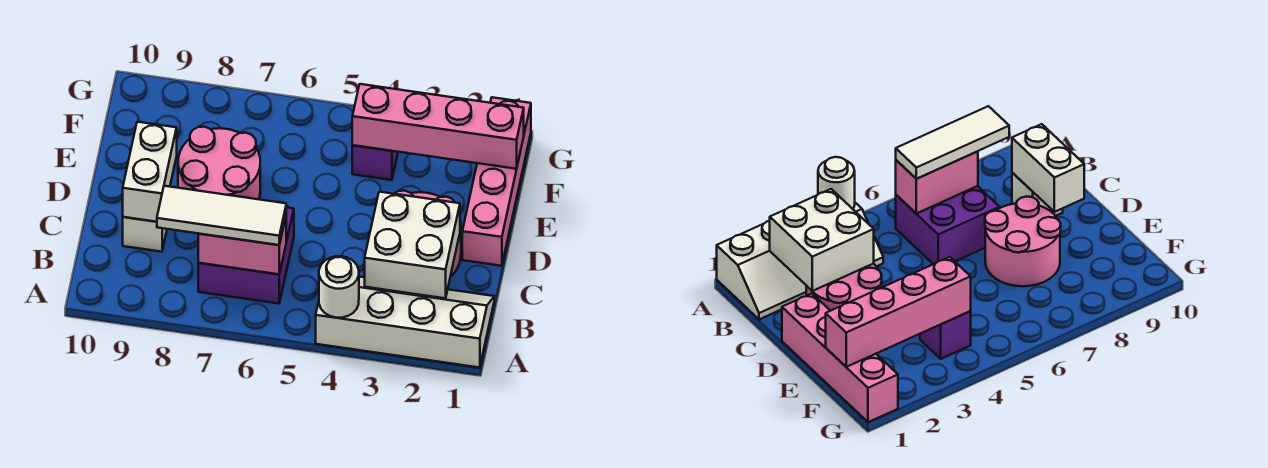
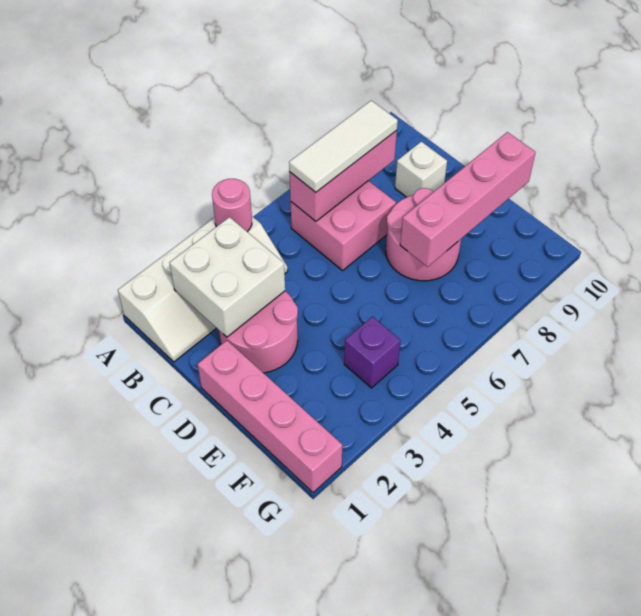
white round brick A4 level 2 -> pink round brick A4 level 2
purple brick B6:C7 level 1 -> pink brick B6:C7 level 1
pink brick B6:B7 level 2 -> pink brick B6:B8 level 2
white brick C9:D9 level 2 -> none
pink brick F1:F4 level 2 -> pink brick E7:E10 level 2

